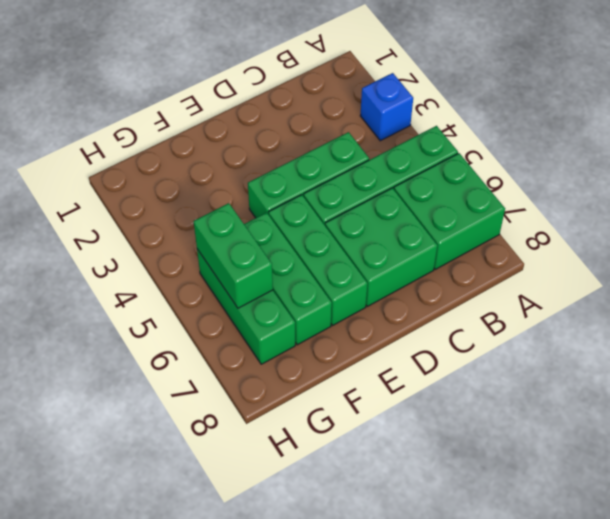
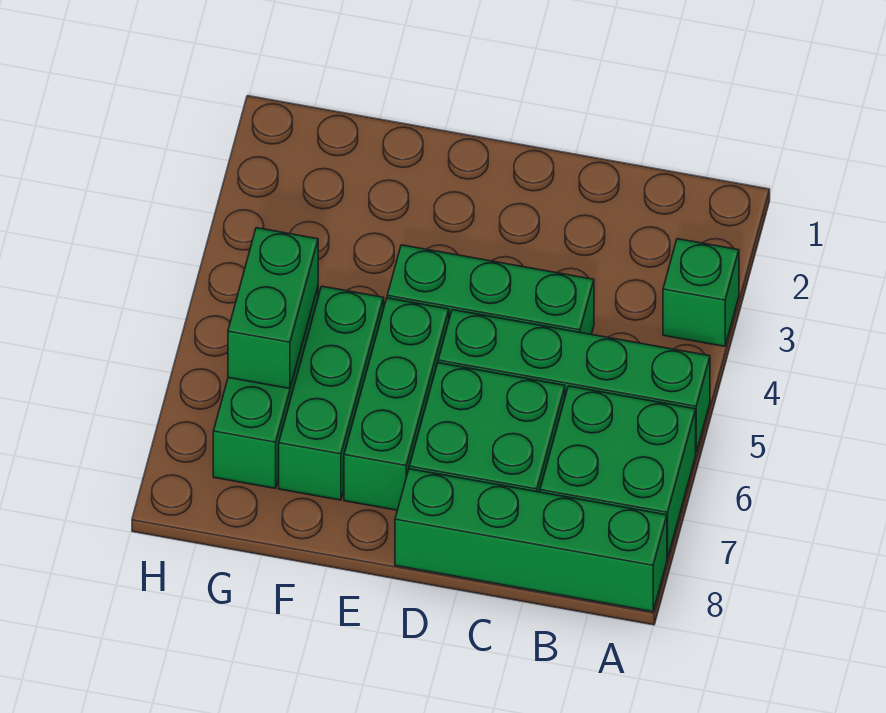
blue brick A3 level 1 -> green brick A3 level 1
none -> green brick A8:D8 level 1

